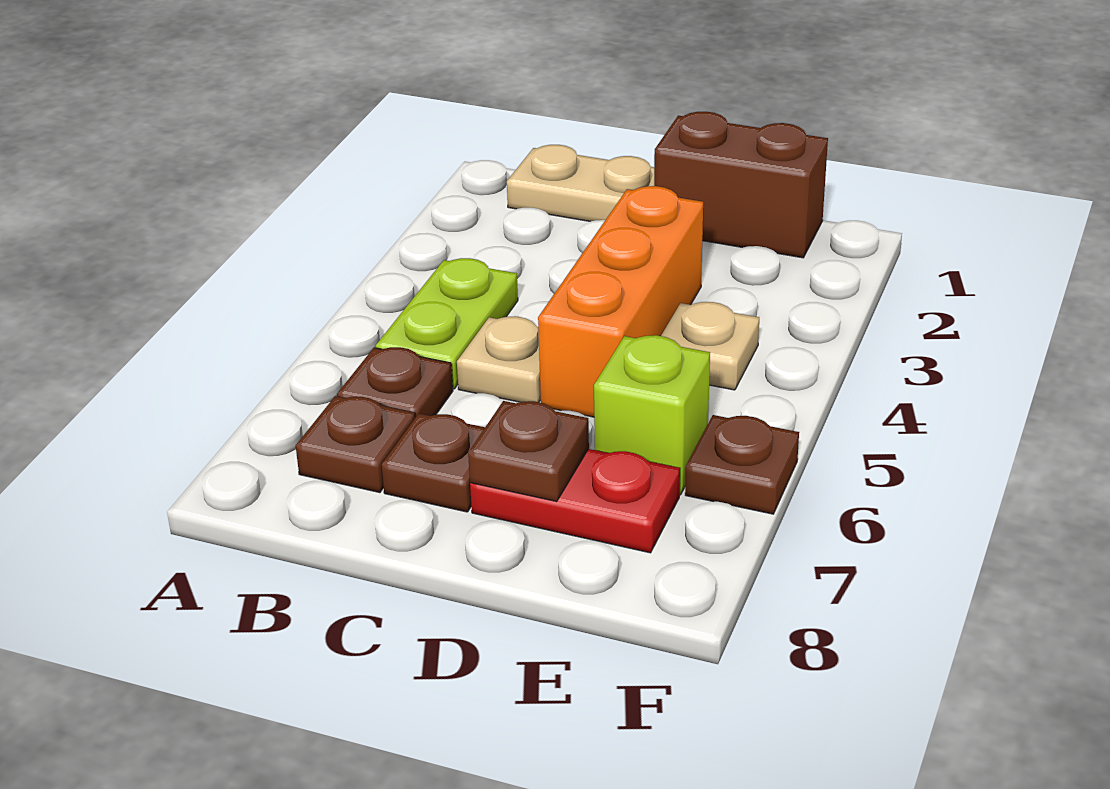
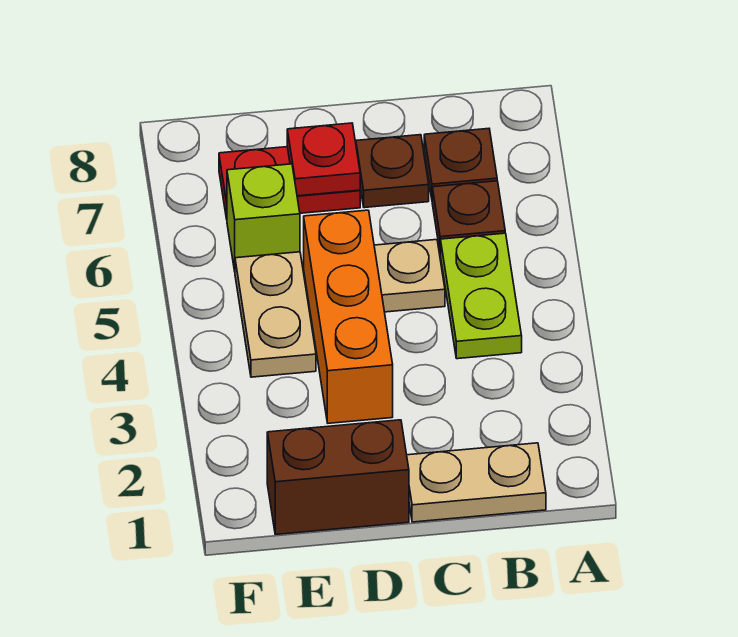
brown plate D7 level 2 -> red plate D7 level 2
tan plate E4 level 1 -> tan plate E4:E5 level 1
brown plate F6 level 1 -> none

